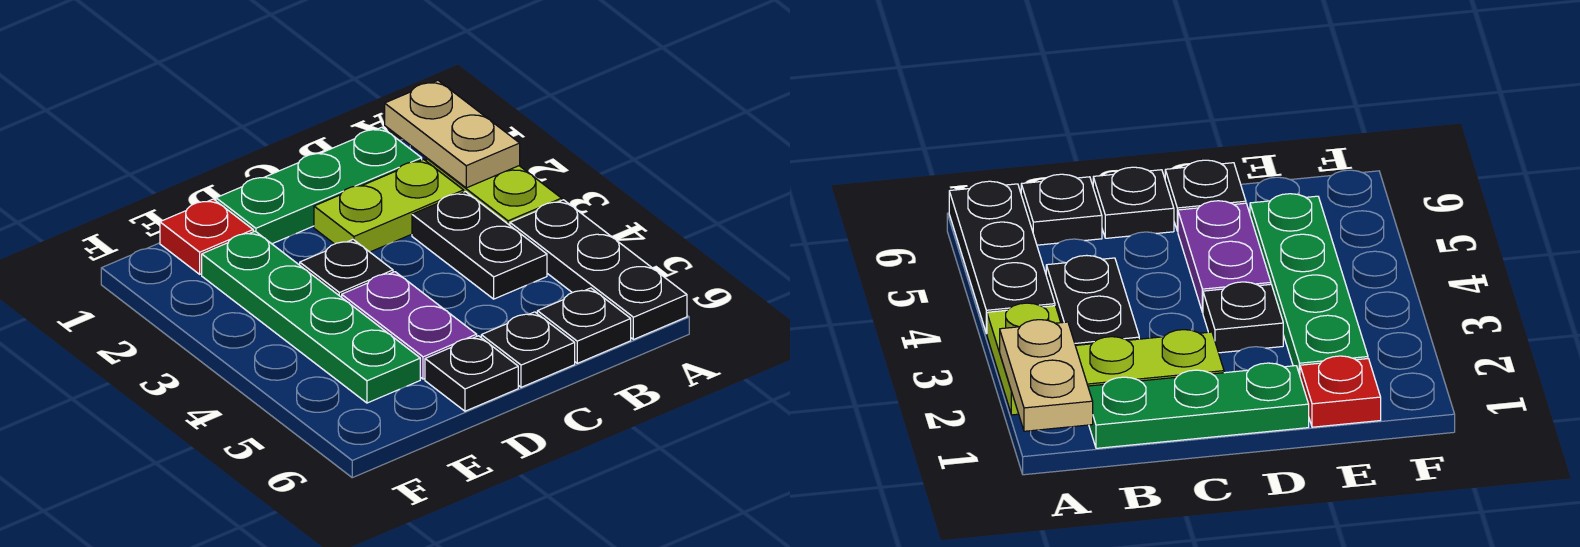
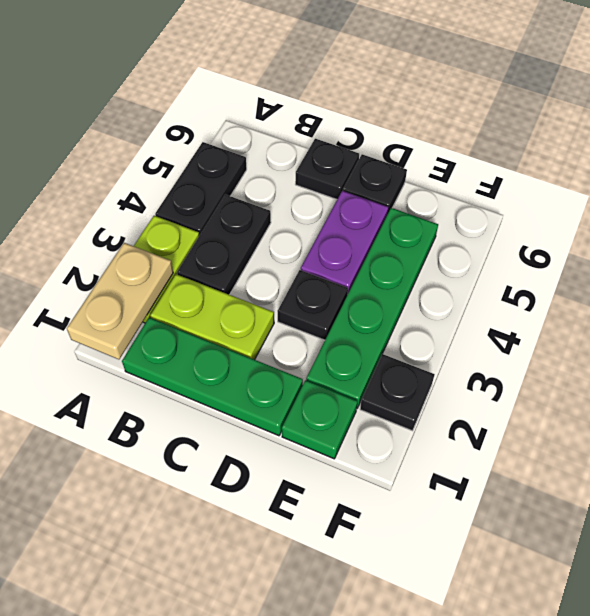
black plate A4:A6 level 1 -> black plate A4:A5 level 1
black plate B6 level 1 -> black plate F2 level 1
red plate E1 level 1 -> green plate E1 level 1

